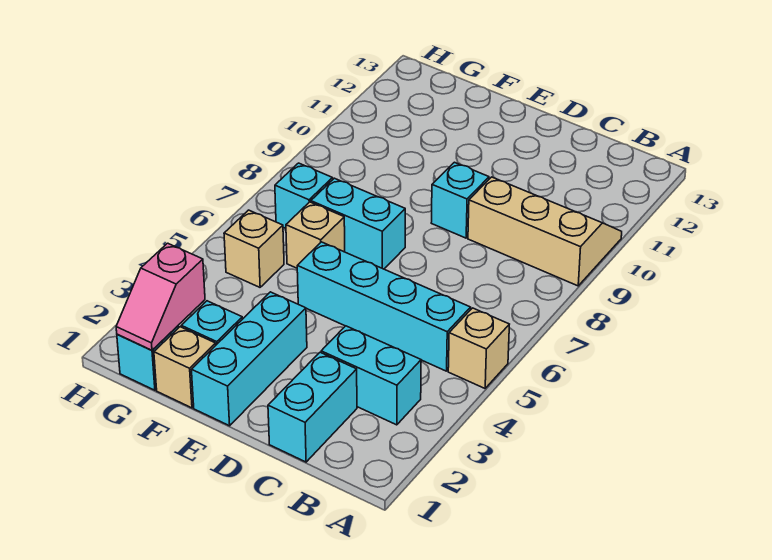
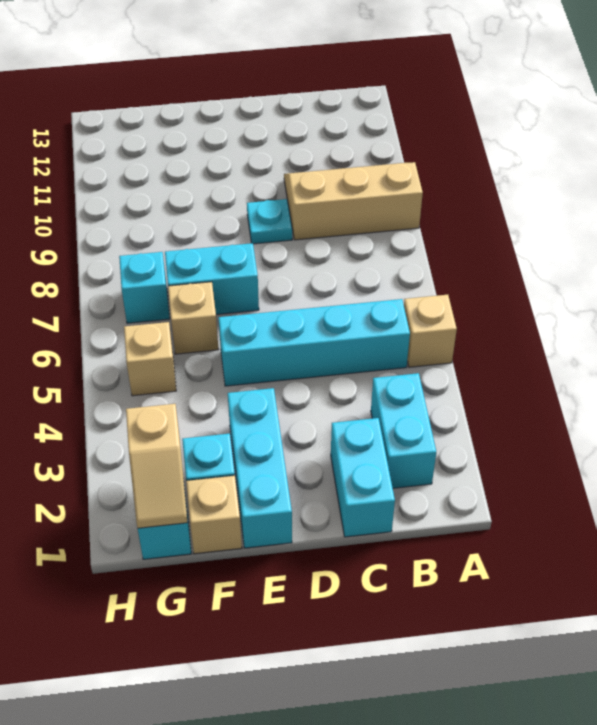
cyan brick B3:C3 level 1 -> cyan brick B2:B3 level 1
cyan brick D9 level 1 -> cyan plate D9 level 1
pink slope G1:G2 level 2 top 2 -> tan slope G1:G2 level 2 top 2

